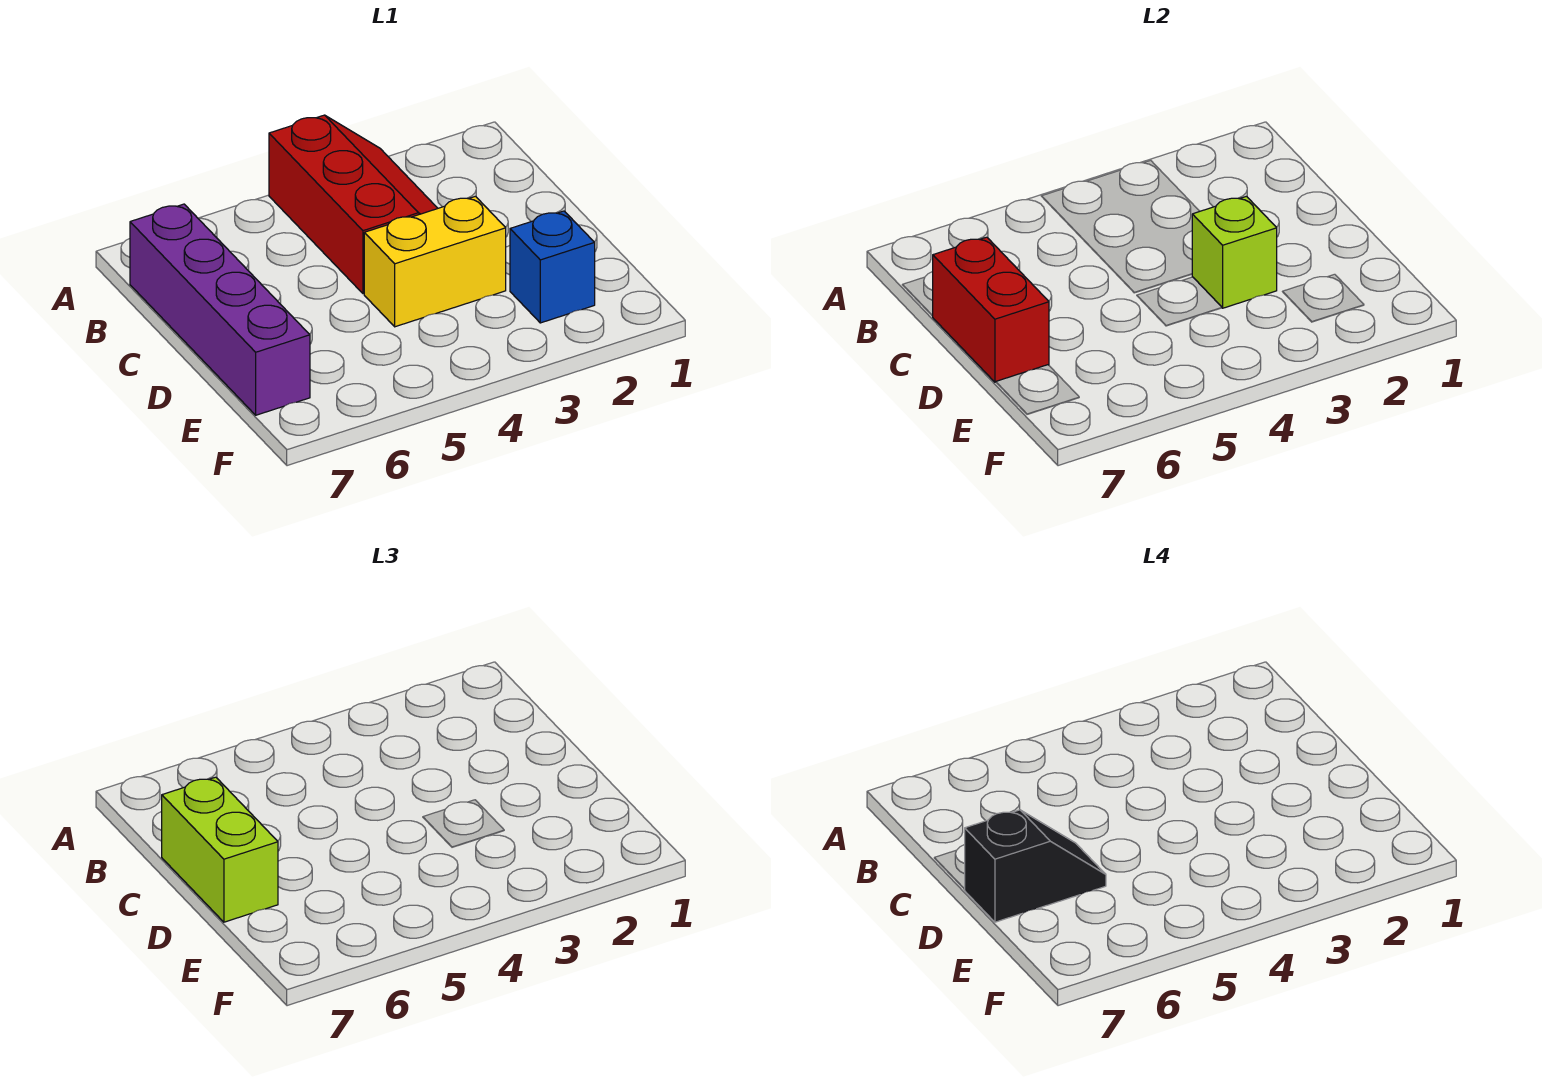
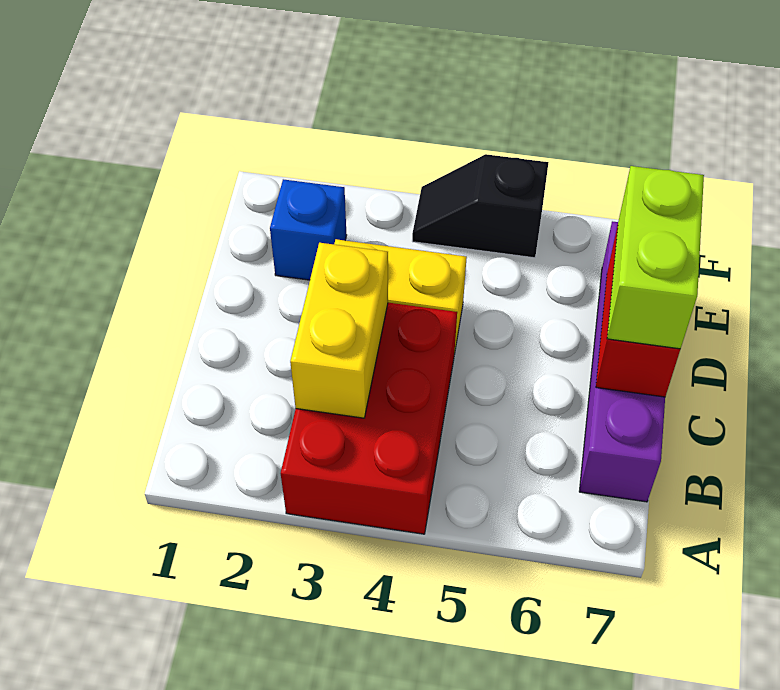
red slope A3:C4 level 1 top 4 -> red brick A3:C4 level 1
none -> yellow brick B3:C3 level 2
lime brick D3 level 2 -> none
black slope D6:D7 level 4 top 7 -> black slope F4:F5 level 1 top 5

